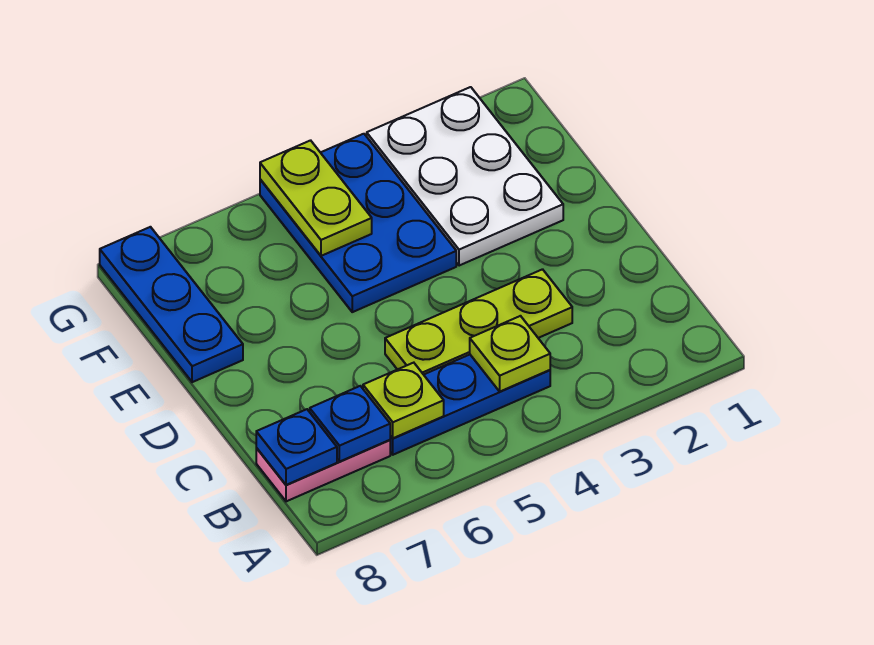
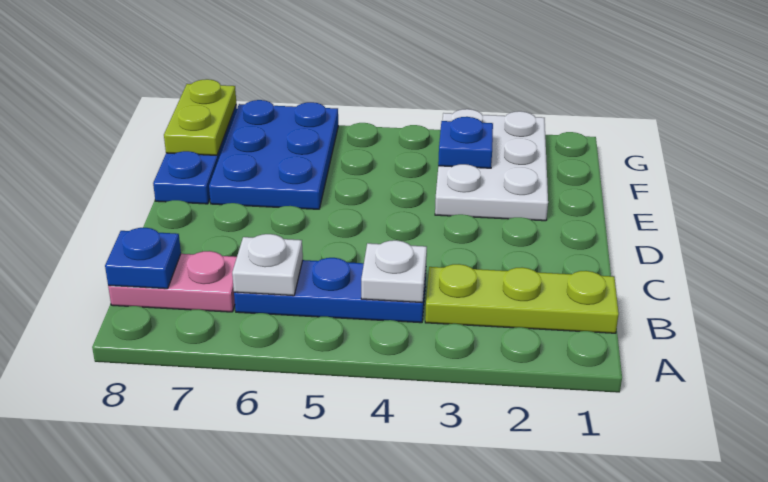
lime plate B4 level 2 -> white plate B4 level 2
lime plate B6 level 2 -> white plate B6 level 2
blue plate B7 level 2 -> blue plate F3 level 2
lime plate C3:C5 level 1 -> lime plate B1:B3 level 1
blue plate E4:G5 level 1 -> blue plate E6:G7 level 1
lime plate F5:G5 level 2 -> lime plate F8:G8 level 2

